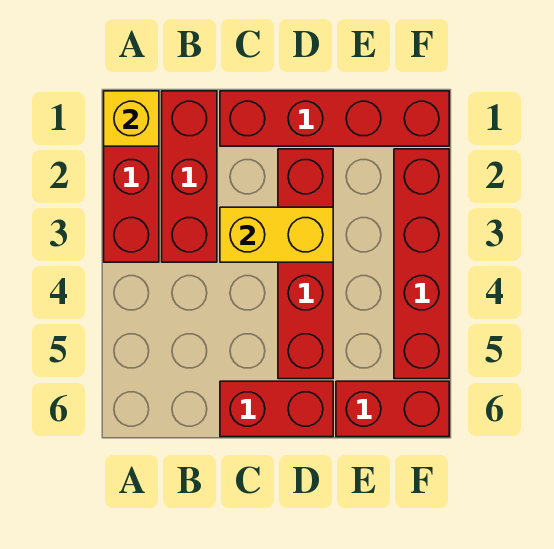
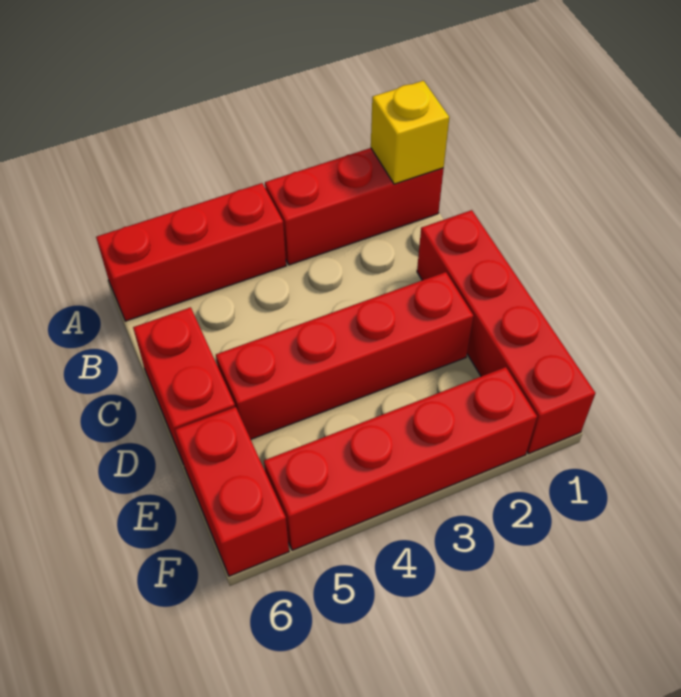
red brick B1:B3 level 1 -> red brick A4:A6 level 1
yellow brick C3:D3 level 2 -> none

